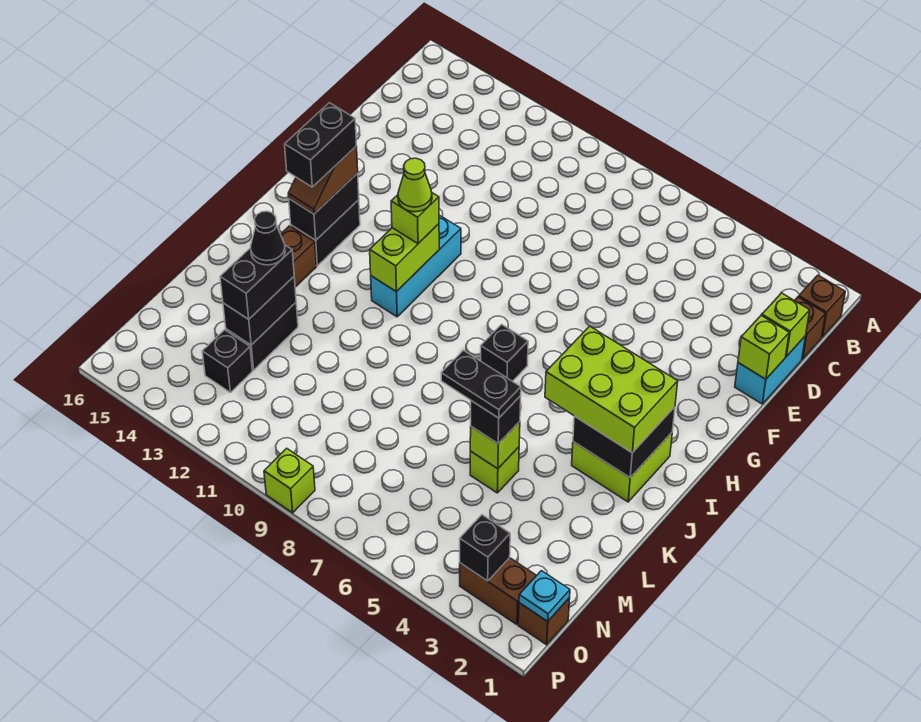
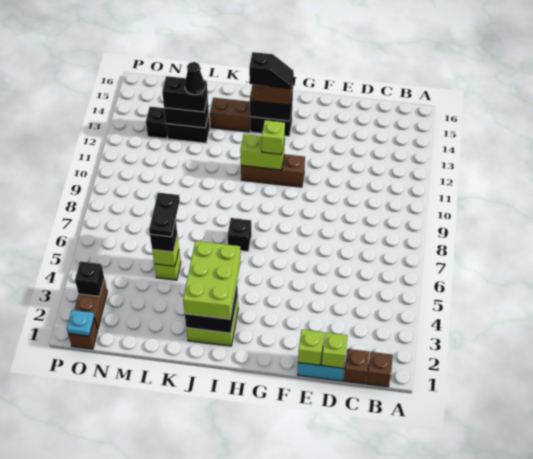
cyan brick G11:I11 level 1 -> brown brick G11:I11 level 1
lime cone H11 level 4 -> none
black brick H14:I14 level 4 -> black slope H14:I14 level 4 top I
lime brick P9 level 1 -> none

